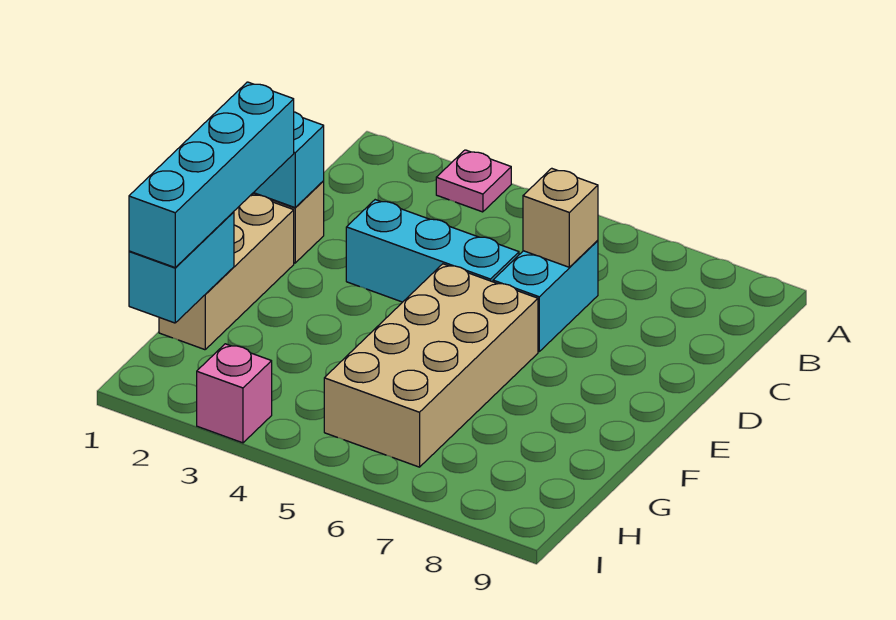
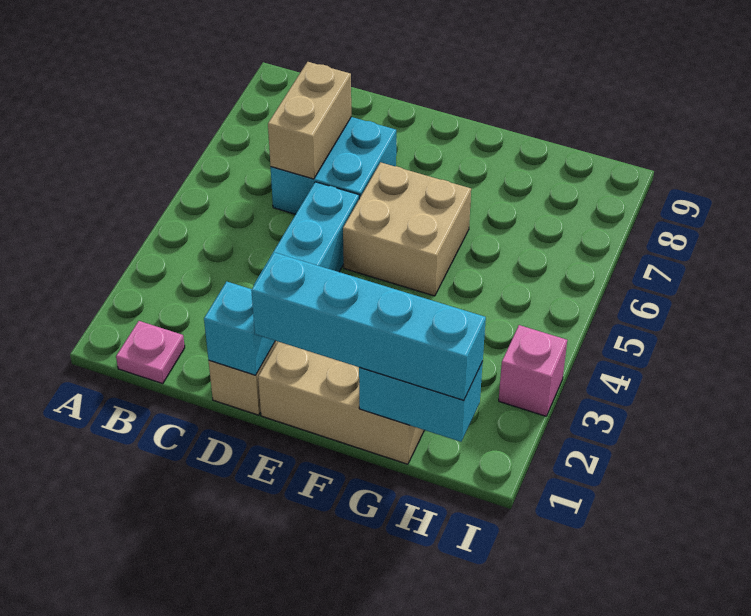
pink plate A3 level 1 -> pink plate B1 level 1
cyan brick C6:D6 level 1 -> cyan brick C6:D7 level 1
tan brick C6 level 2 -> tan brick C6:C7 level 2
tan brick E5:H6 level 1 -> tan brick E5:F6 level 1

